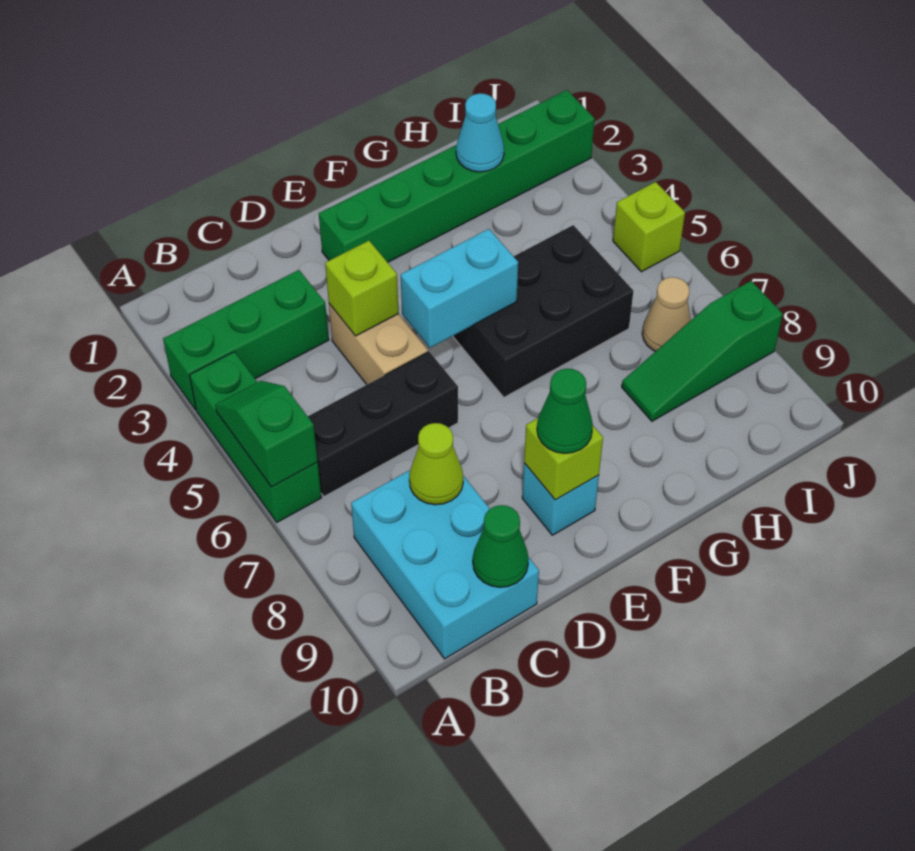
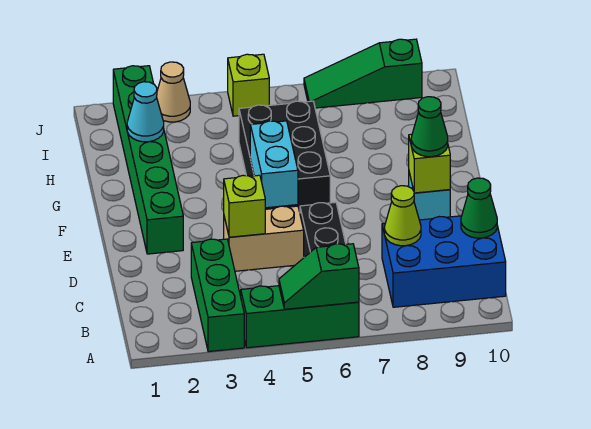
cyan brick B8:C10 level 1 -> blue brick B8:C10 level 1
green slope H8:J8 level 1 top J -> green slope J7:J9 level 1 top 9
tan cone I7 level 1 -> tan cone J3 level 1

